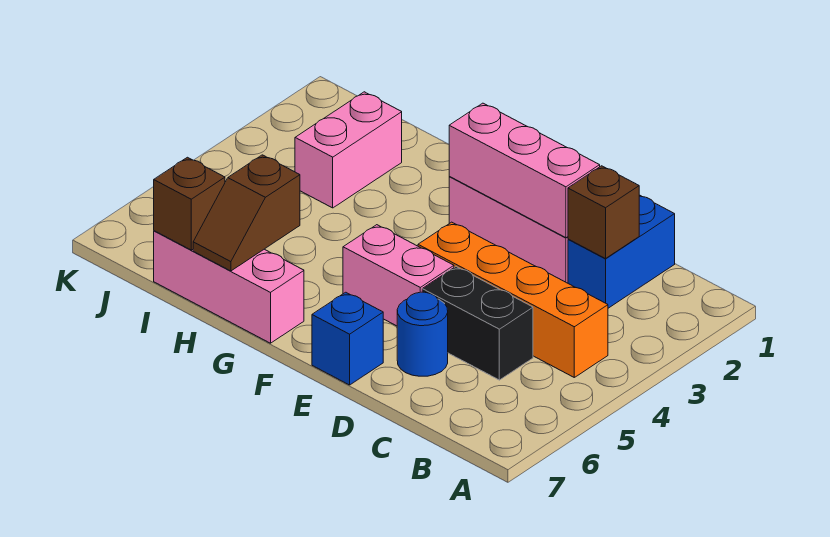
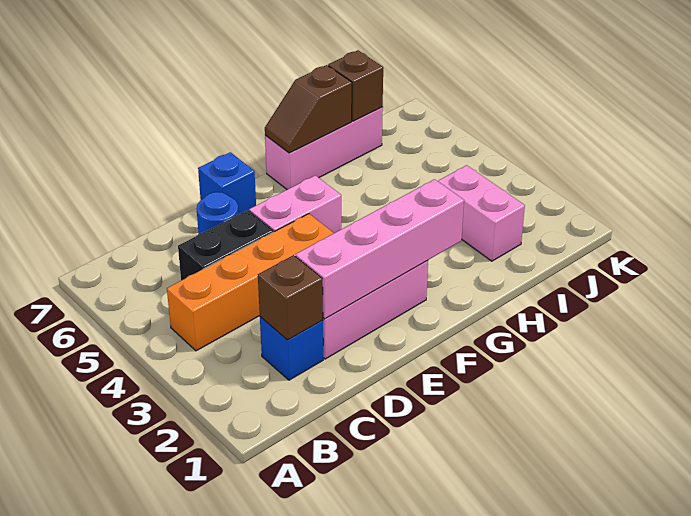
blue brick C1:C2 level 1 -> blue brick C2 level 1
pink brick D2:F2 level 2 -> pink brick D2:G2 level 2
brown slope H6:H7 level 2 top 6 -> brown slope G7:H7 level 2 top H

